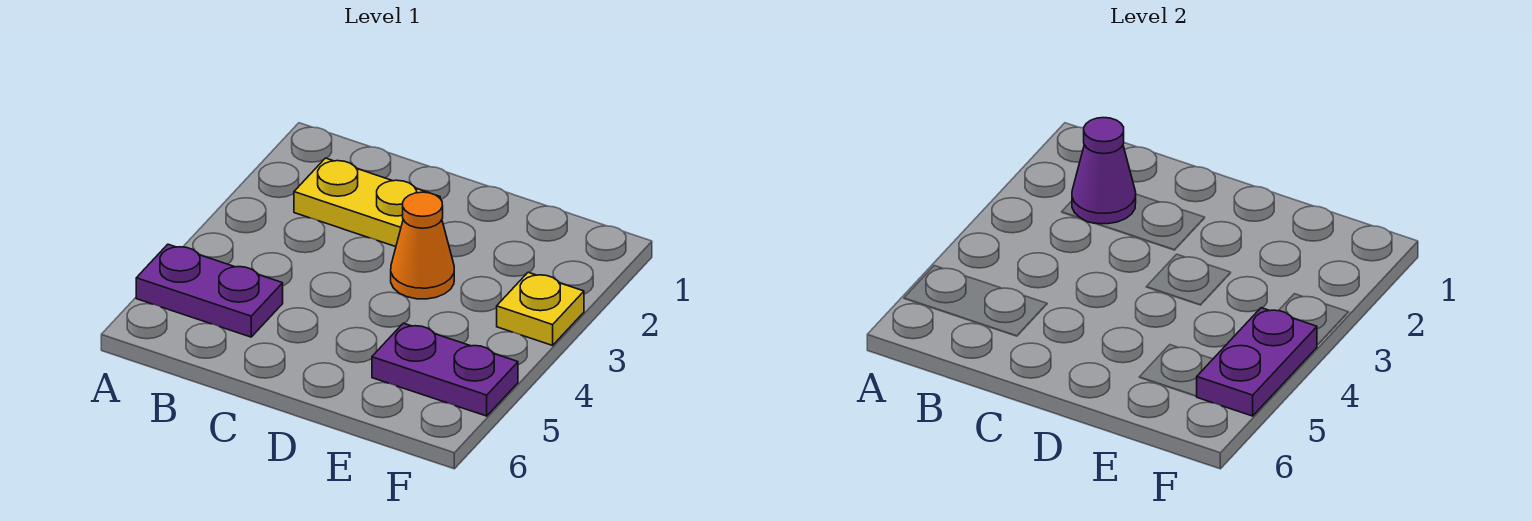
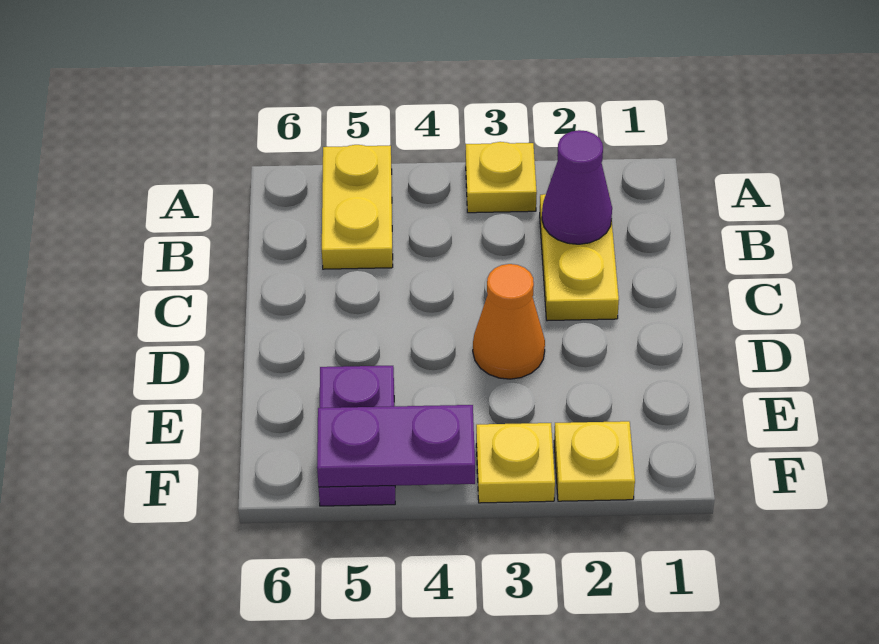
none -> yellow plate A3 level 1
purple plate A5:B5 level 1 -> yellow plate A5:B5 level 1
none -> yellow plate F2 level 1

